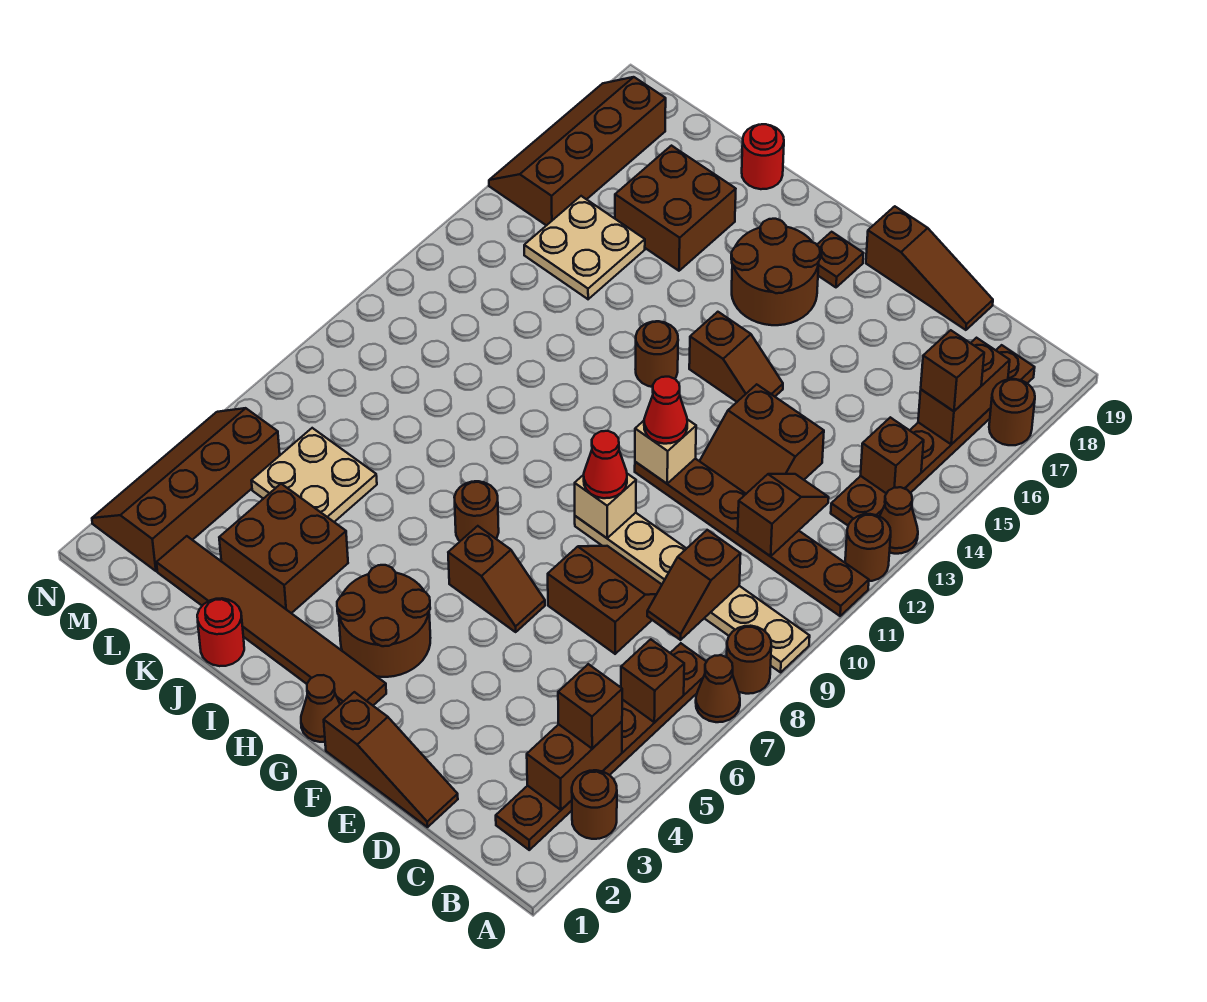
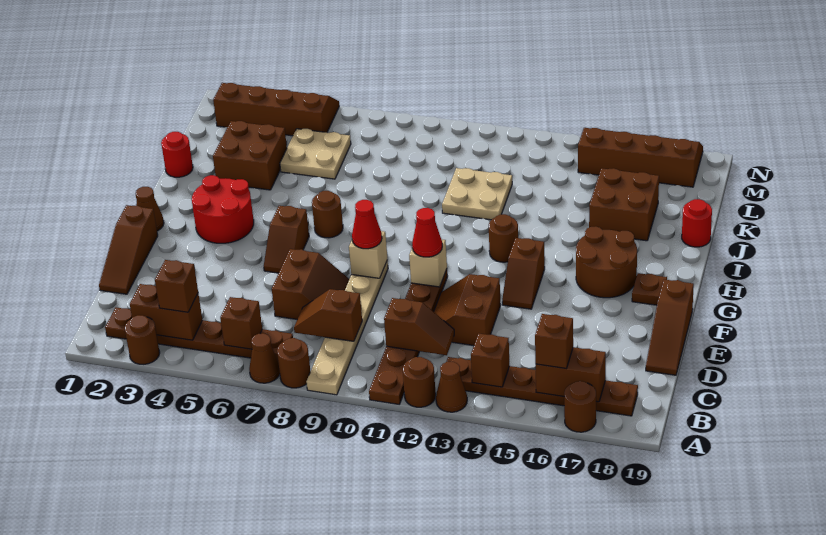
brown tile G2:L2 level 1 -> none
brown round brick G3:H4 level 1 -> red round brick G3:H4 level 1
tan plate K14:L15 level 1 -> tan plate J11:K12 level 1

